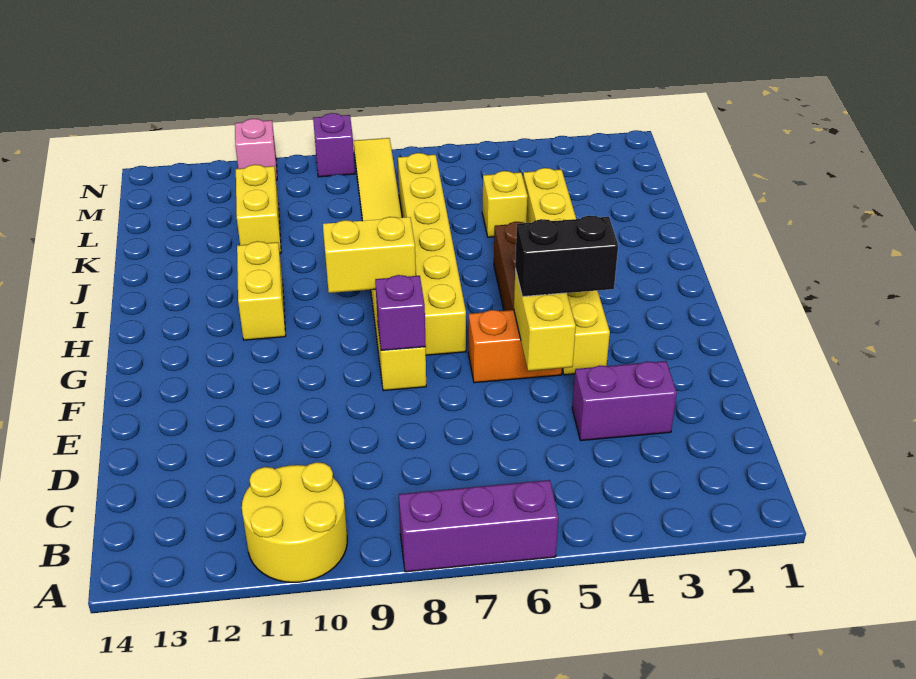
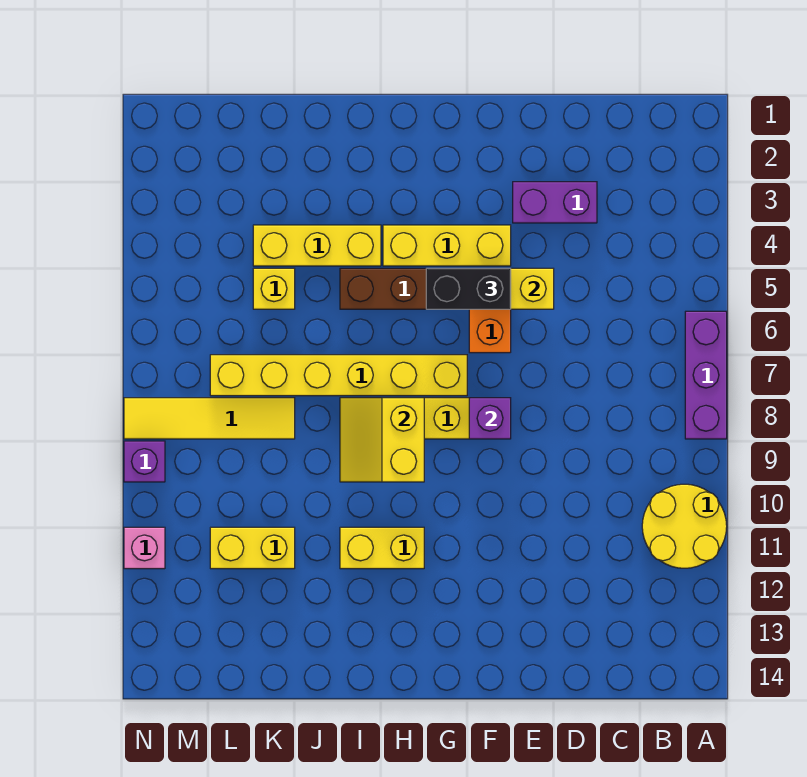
purple brick D3:D4 level 1 -> purple brick D3:E3 level 1
black brick F4:F5 level 3 -> black brick F5:G5 level 3

